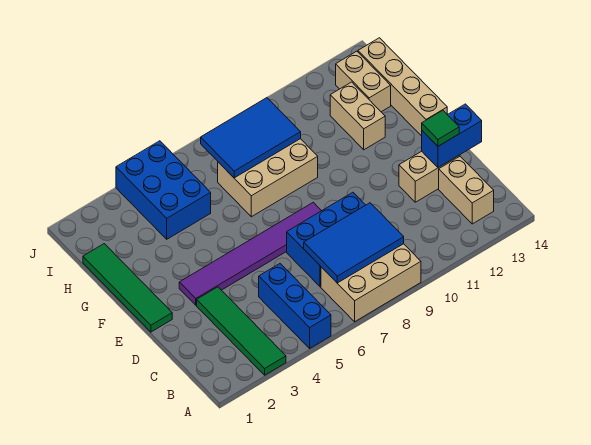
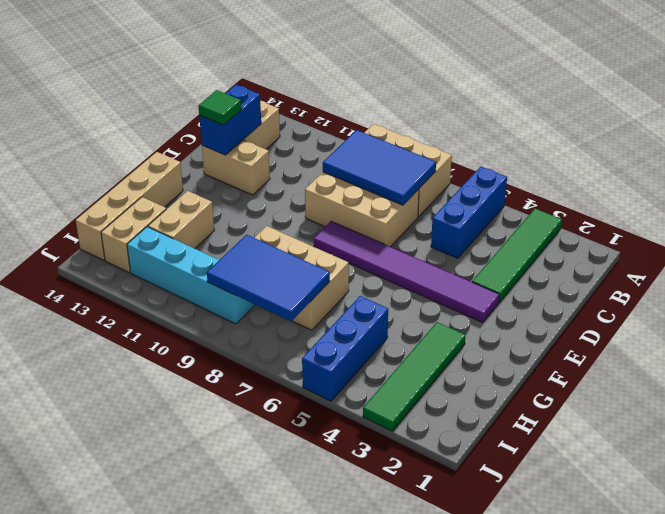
blue brick C7:D9 level 1 -> tan brick C7:D9 level 1
blue brick D13:D14 level 2 -> blue brick C13:D13 level 2
green tile E1:H1 level 1 -> green tile G3:J3 level 1
blue brick H4:J5 level 1 -> blue brick H5:J5 level 1
none -> cyan brick I9:I12 level 1

